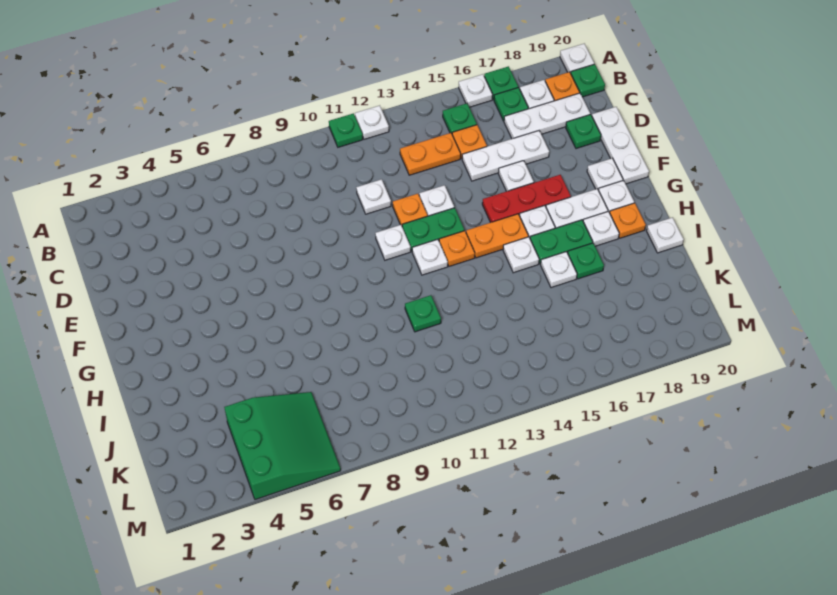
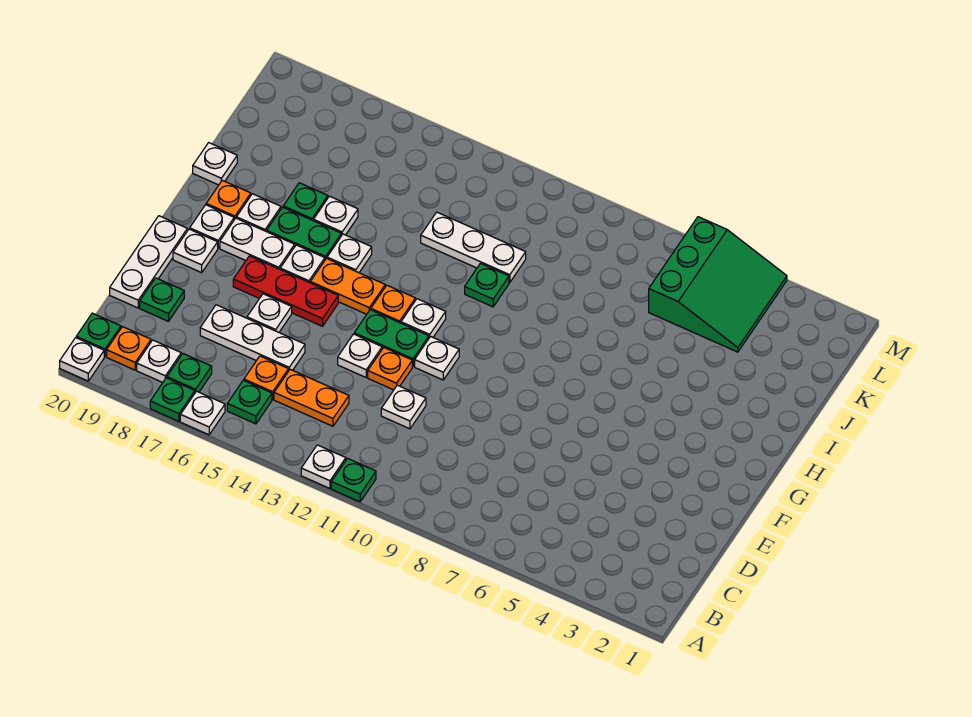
white plate C17:C19 level 1 -> white plate J11:J13 level 1
green slope K4:M6 level 1 top 4 -> green slope K4:M6 level 1 top 6

